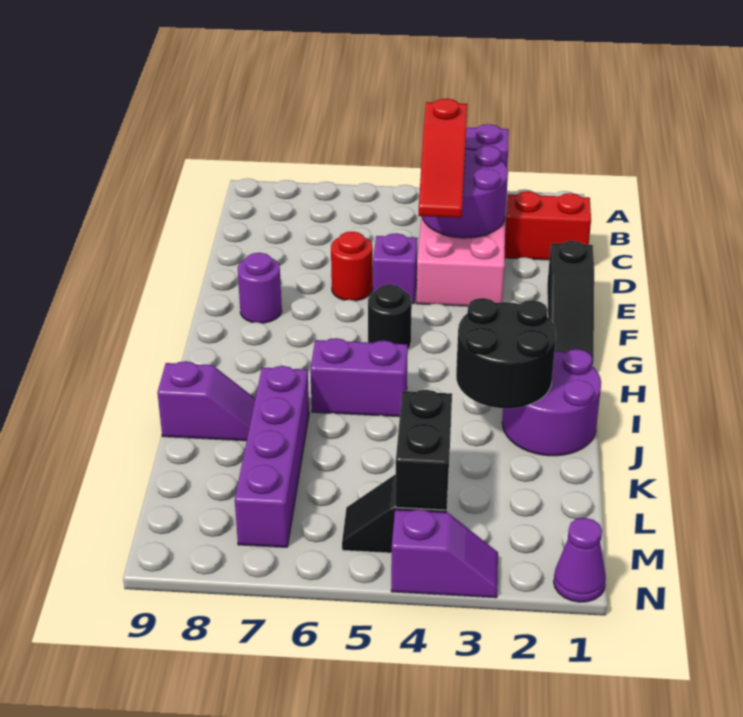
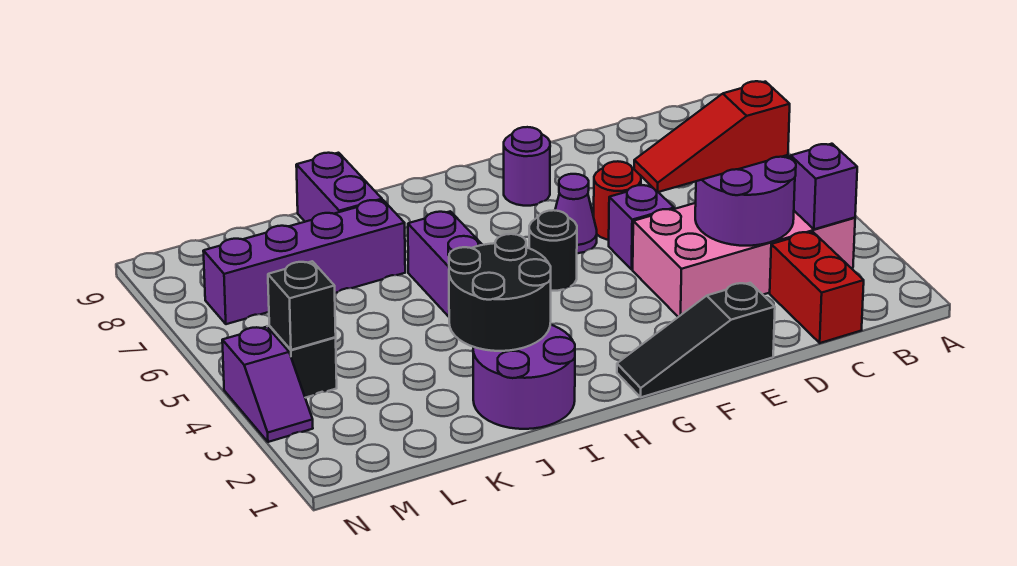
purple slope J8:J9 level 1 top 9 -> purple brick J8:J9 level 1
black brick L4:M4 level 2 -> black brick M4 level 2
purple cone N1 level 1 -> purple cone F6 level 1

